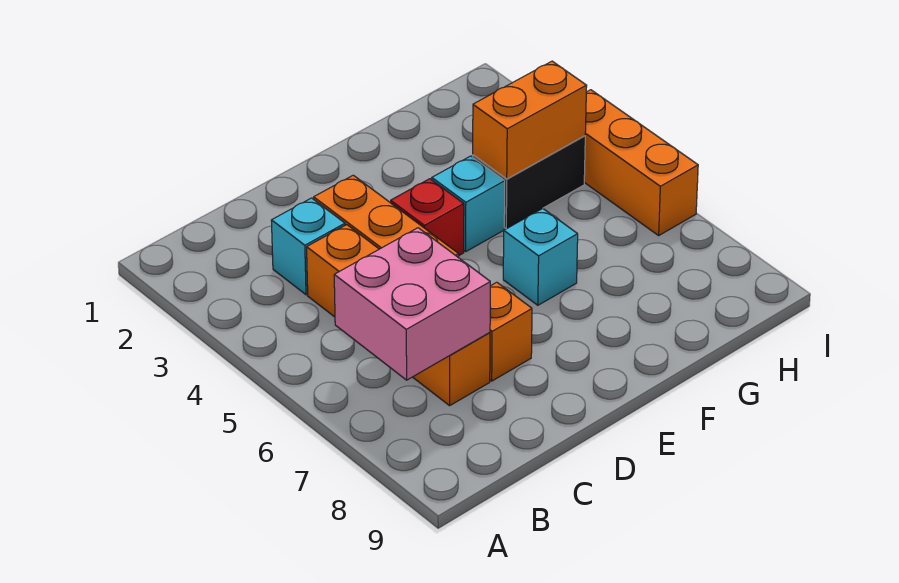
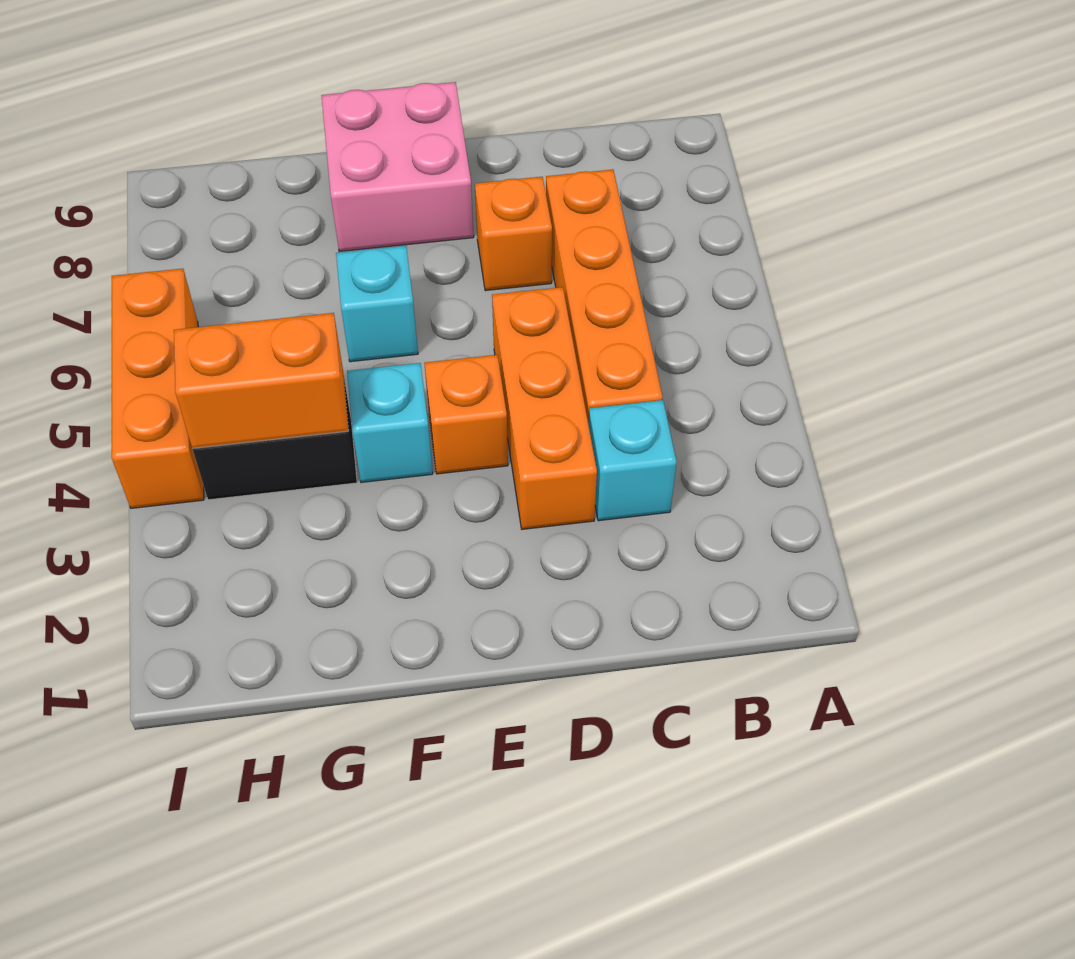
pink brick B6:C7 level 2 -> pink brick E8:F9 level 1
red brick E4 level 1 -> orange brick E4 level 1

